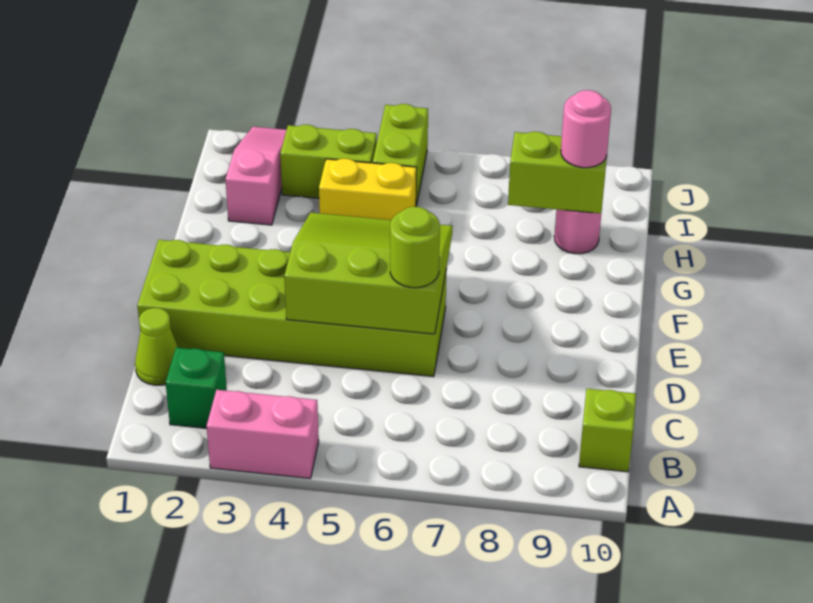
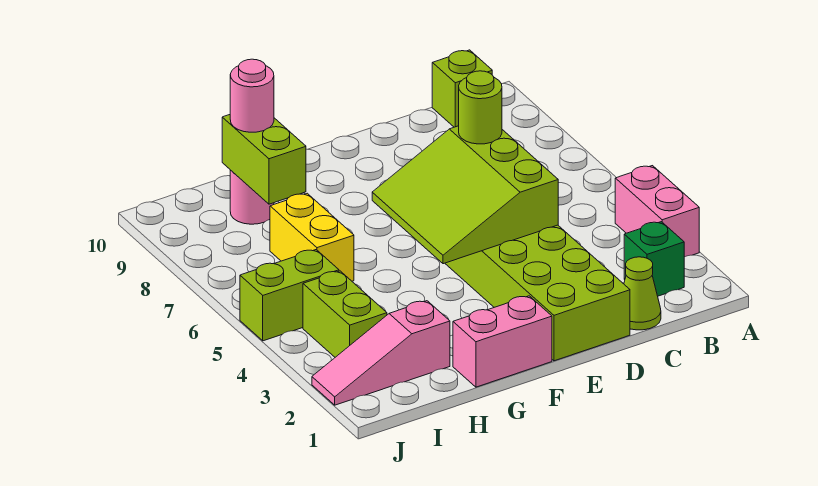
none -> pink brick F1:G1 level 1
yellow brick H4:H5 level 1 -> yellow brick H6:H7 level 1

